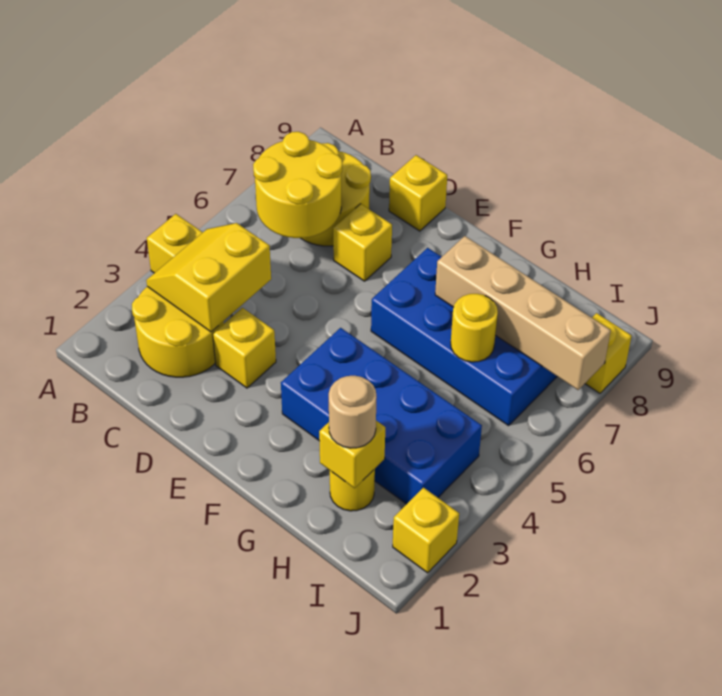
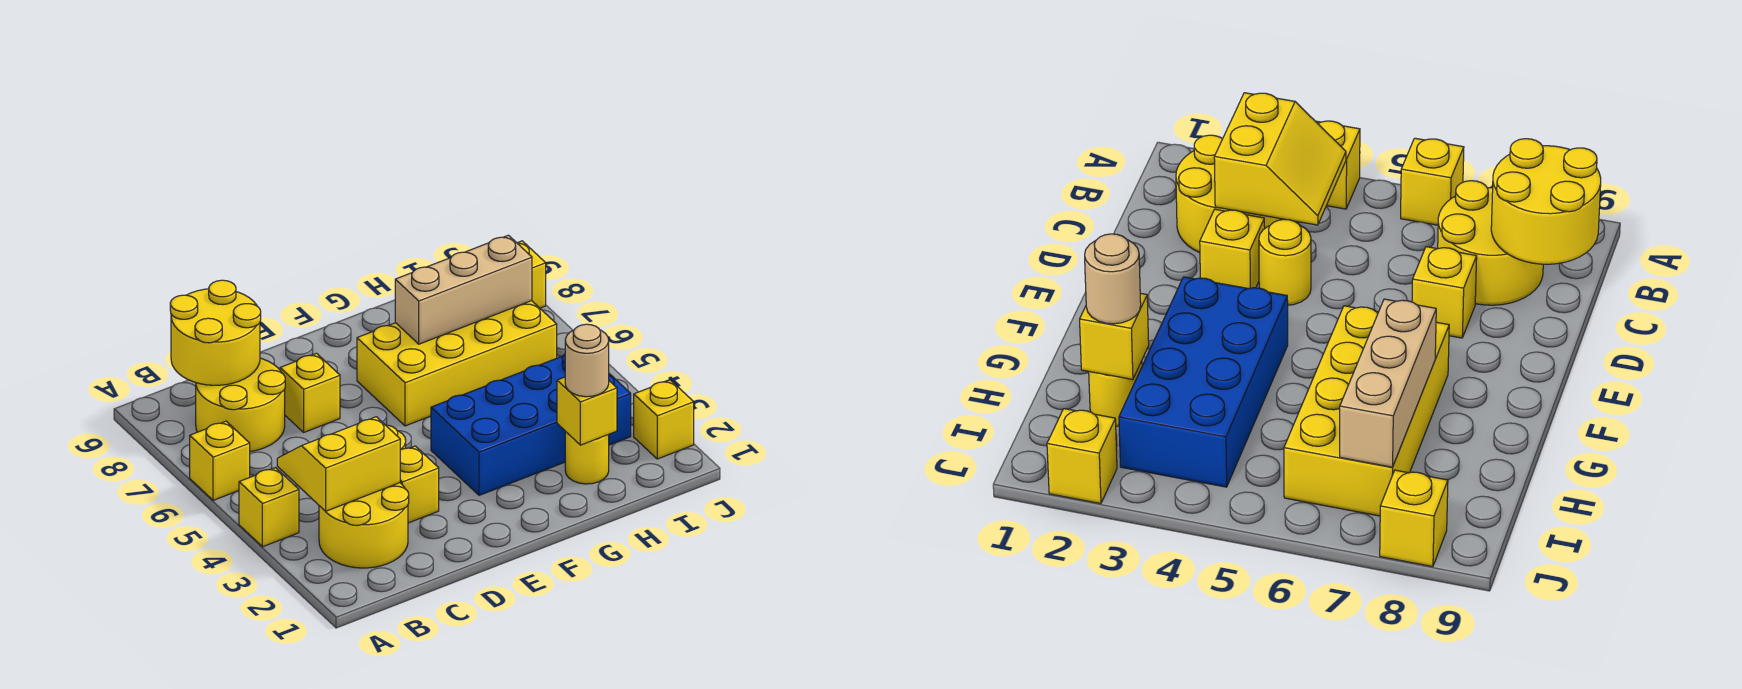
yellow slope B3:C4 level 2 top C -> yellow slope B3:C4 level 2 top 3
yellow round brick B6:C7 level 2 -> yellow round brick B8:C9 level 2
yellow brick D9 level 1 -> yellow brick A6 level 1
blue brick F6:I7 level 1 -> yellow brick F6:I7 level 1
tan brick G7:J7 level 2 -> tan brick G7:I7 level 2
yellow round brick H6 level 2 -> yellow round brick D4 level 1

